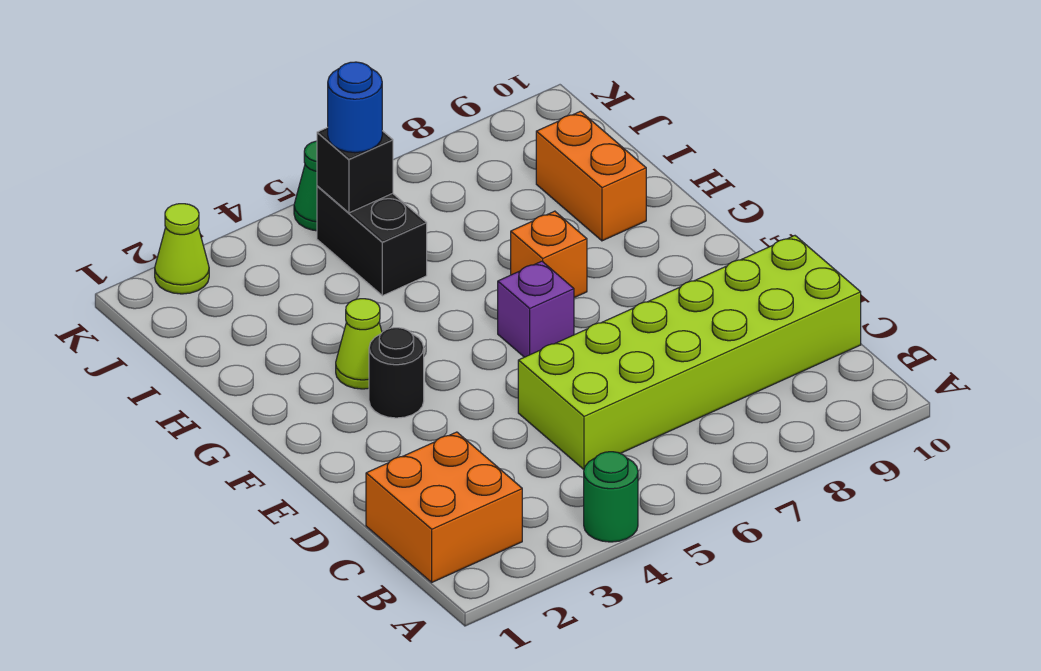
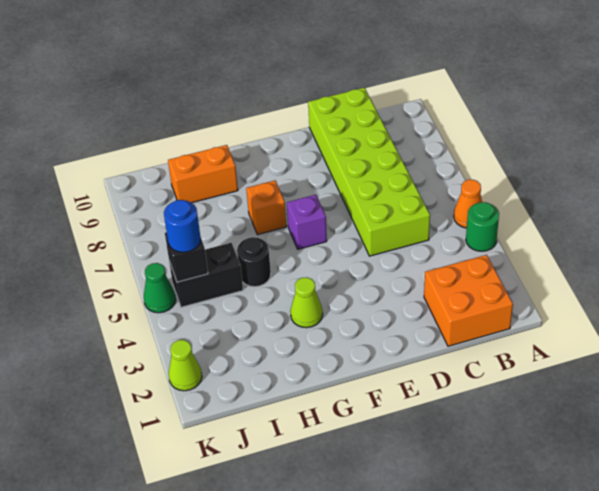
none -> orange cone A5 level 1
black round brick F3 level 1 -> black round brick H5 level 1

